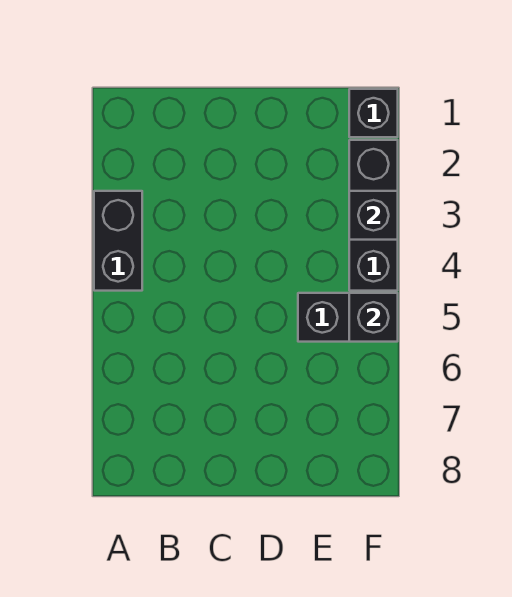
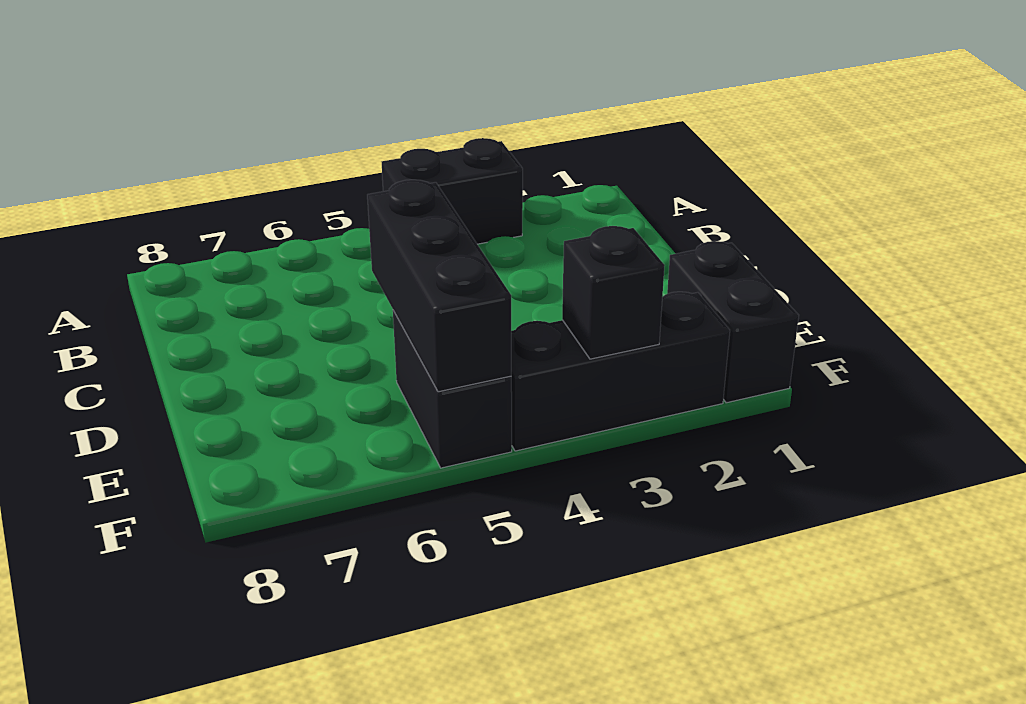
black brick F1 level 1 -> black brick E1:F1 level 1
black brick F5 level 2 -> black brick D5:F5 level 2

